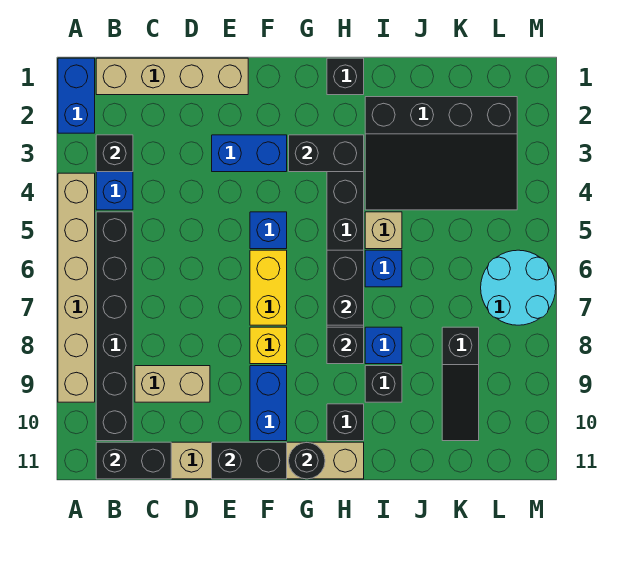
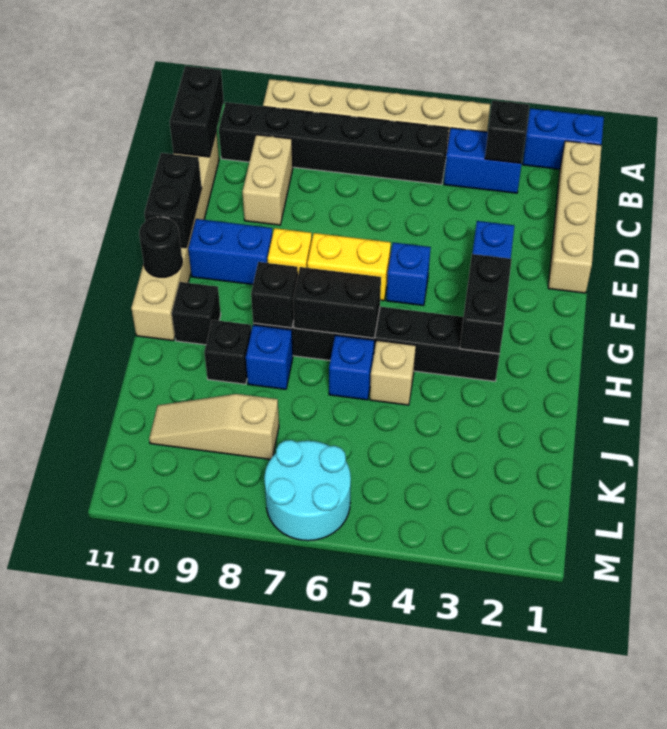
black brick H1 level 1 -> none
black slope I2:L4 level 1 top 2 -> none
black slope K8:K10 level 1 top 8 -> tan slope K8:K10 level 1 top 8

